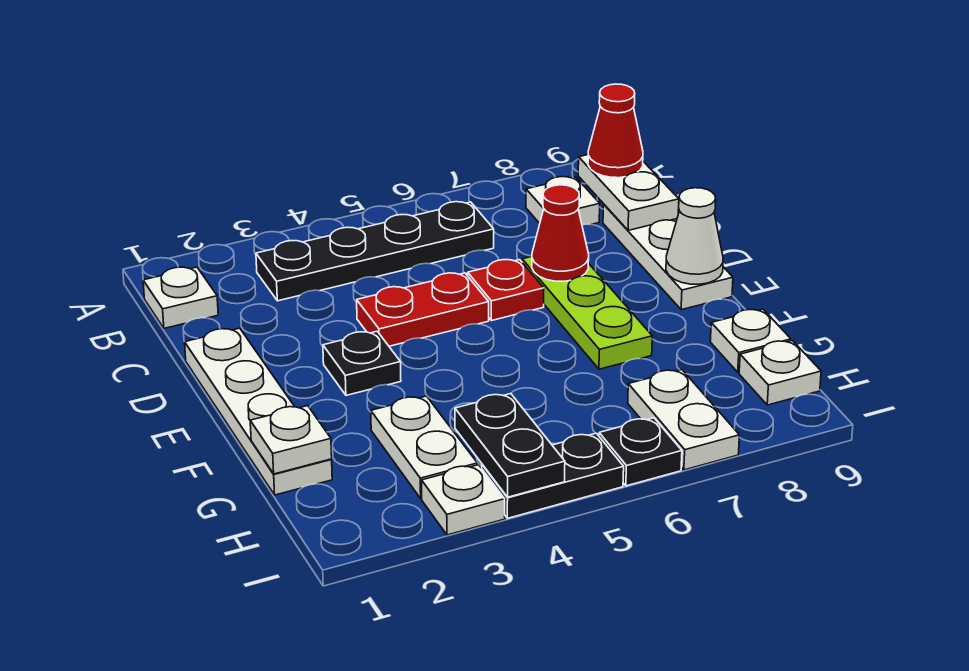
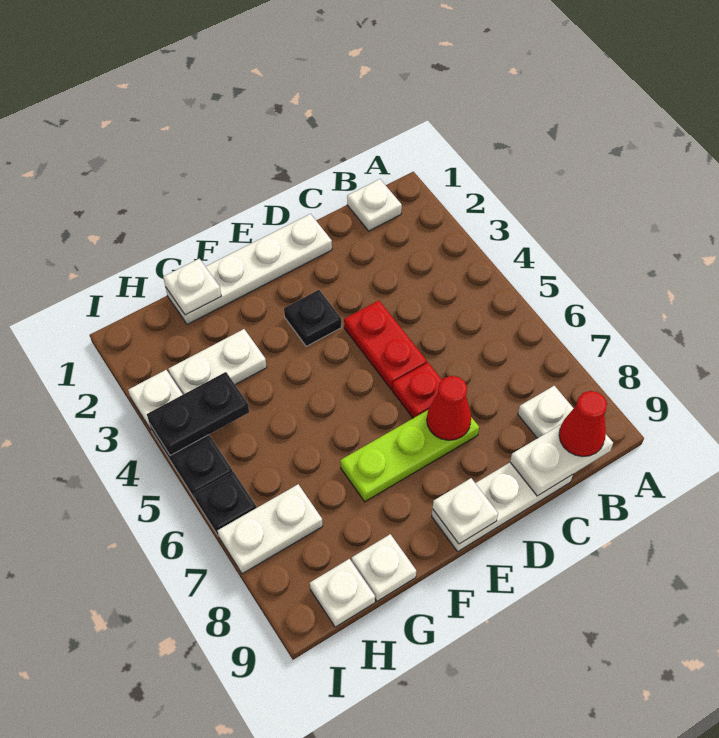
black plate B3:B6 level 1 -> none
white cone E9 level 2 -> white plate E9 level 2

